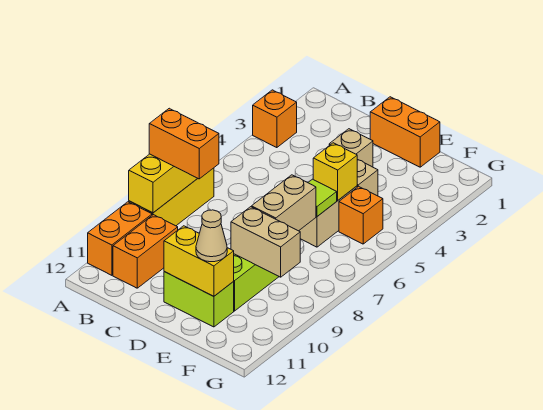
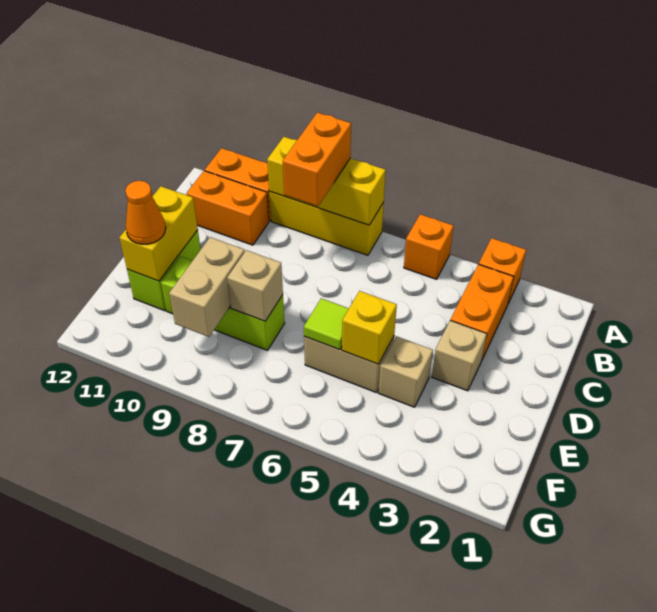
orange brick D1:E1 level 1 -> orange brick B3:C3 level 1
tan brick E7:E8 level 2 -> tan brick E8 level 2
tan cone E11 level 3 -> orange cone E11 level 3
orange brick F5 level 1 -> orange brick A5 level 1

